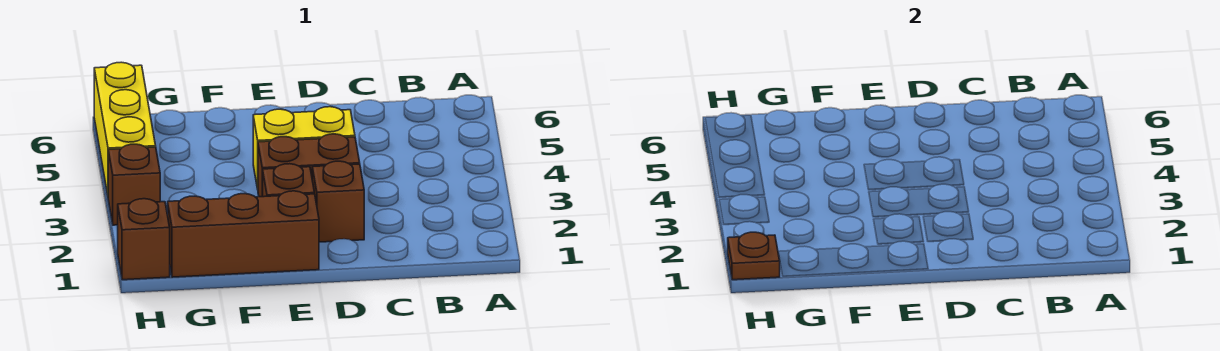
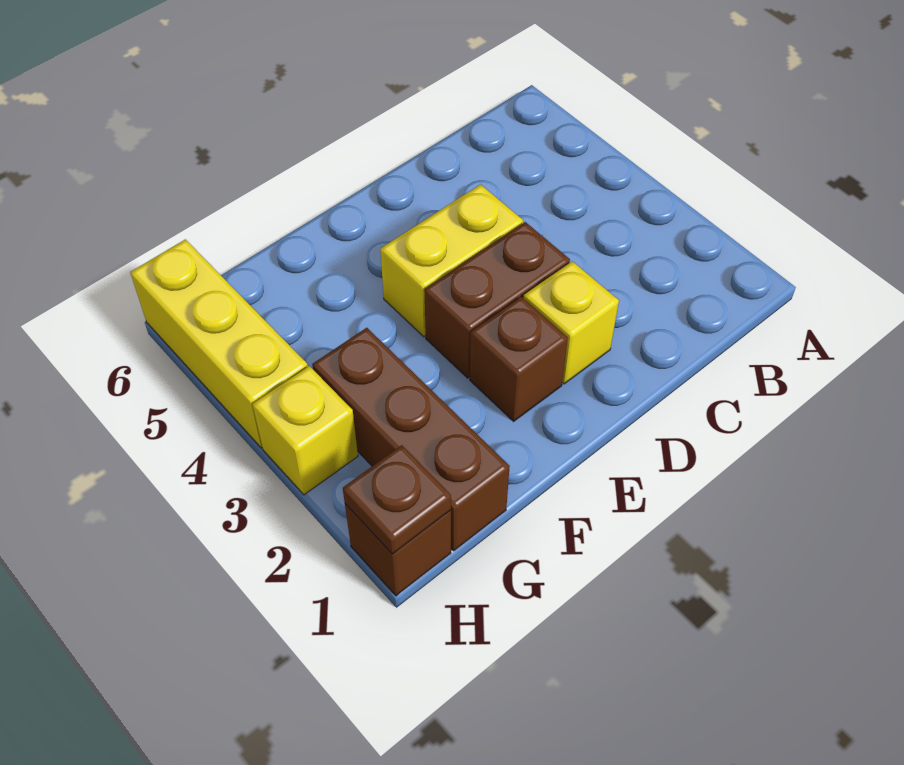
brown brick D2 level 1 -> yellow brick D2 level 1
brown brick E1:G1 level 1 -> brown brick G1:G3 level 1
brown brick H3 level 1 -> yellow brick H3 level 1

